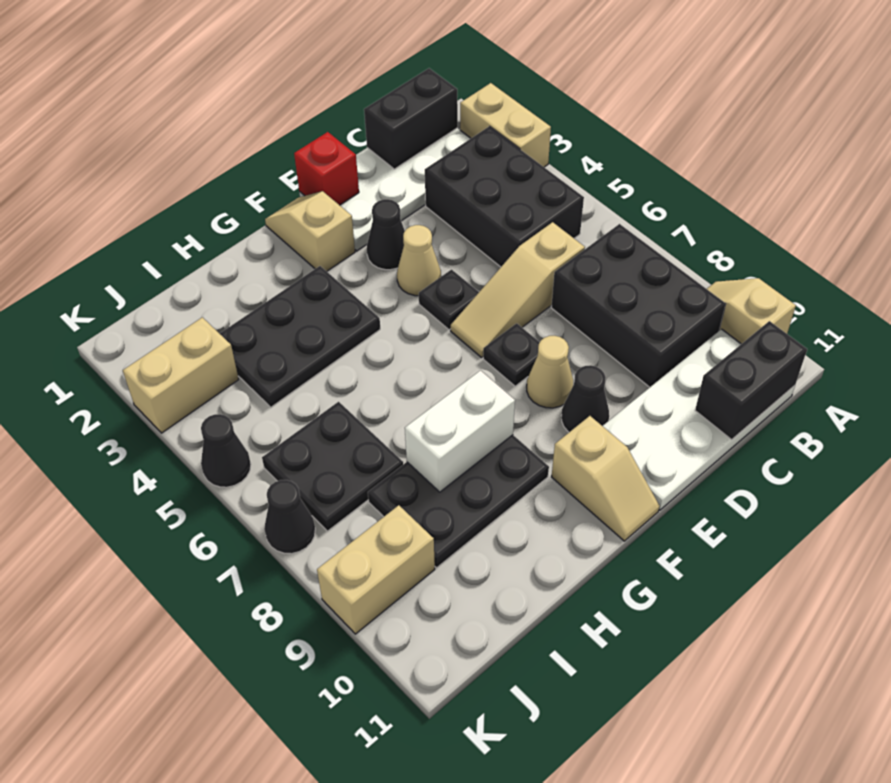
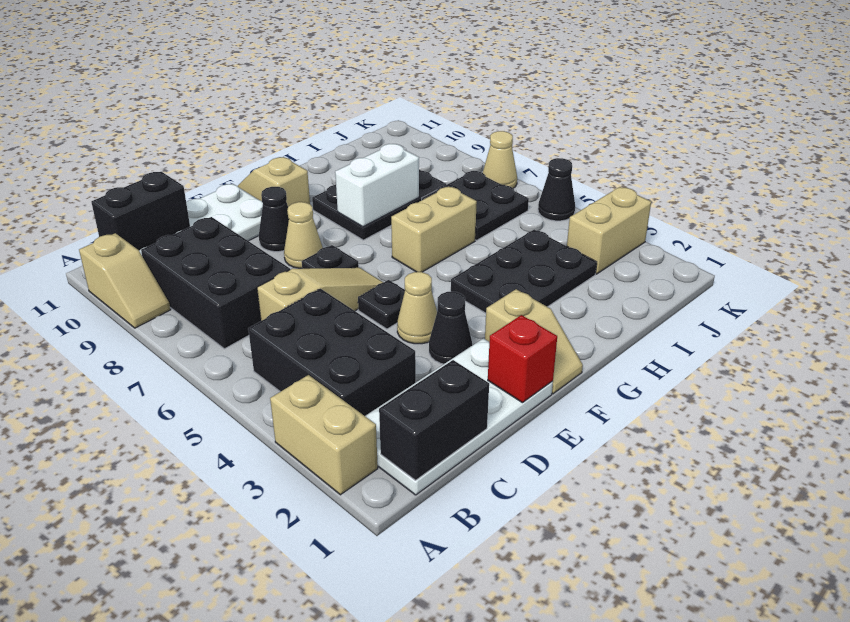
tan brick J9:K9 level 1 -> tan brick G6:H6 level 1
black cone K7 level 1 -> tan cone K7 level 1

